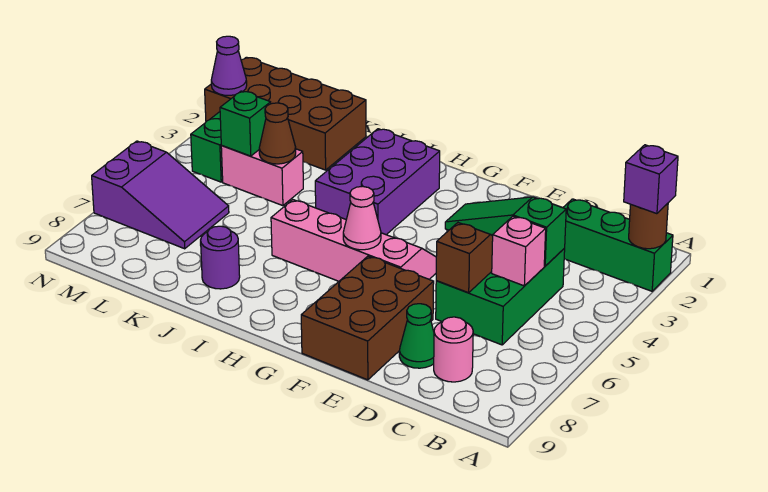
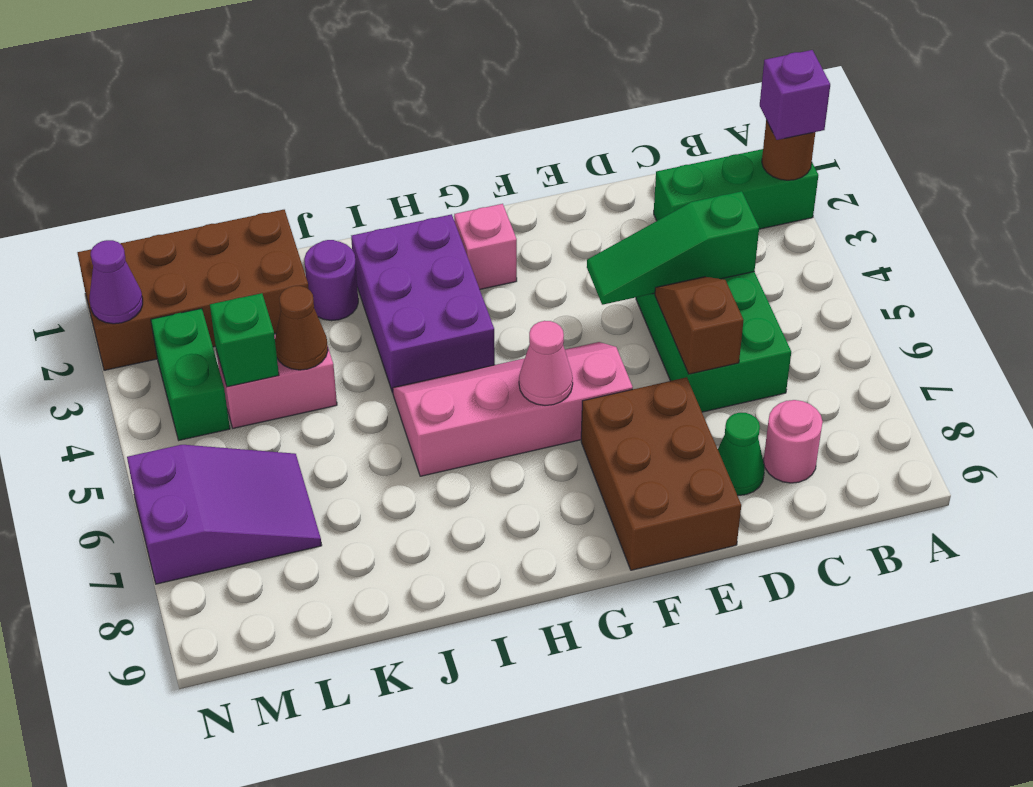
pink brick C5 level 2 -> pink brick G2 level 1
purple round brick J8 level 1 -> purple round brick J2 level 1

